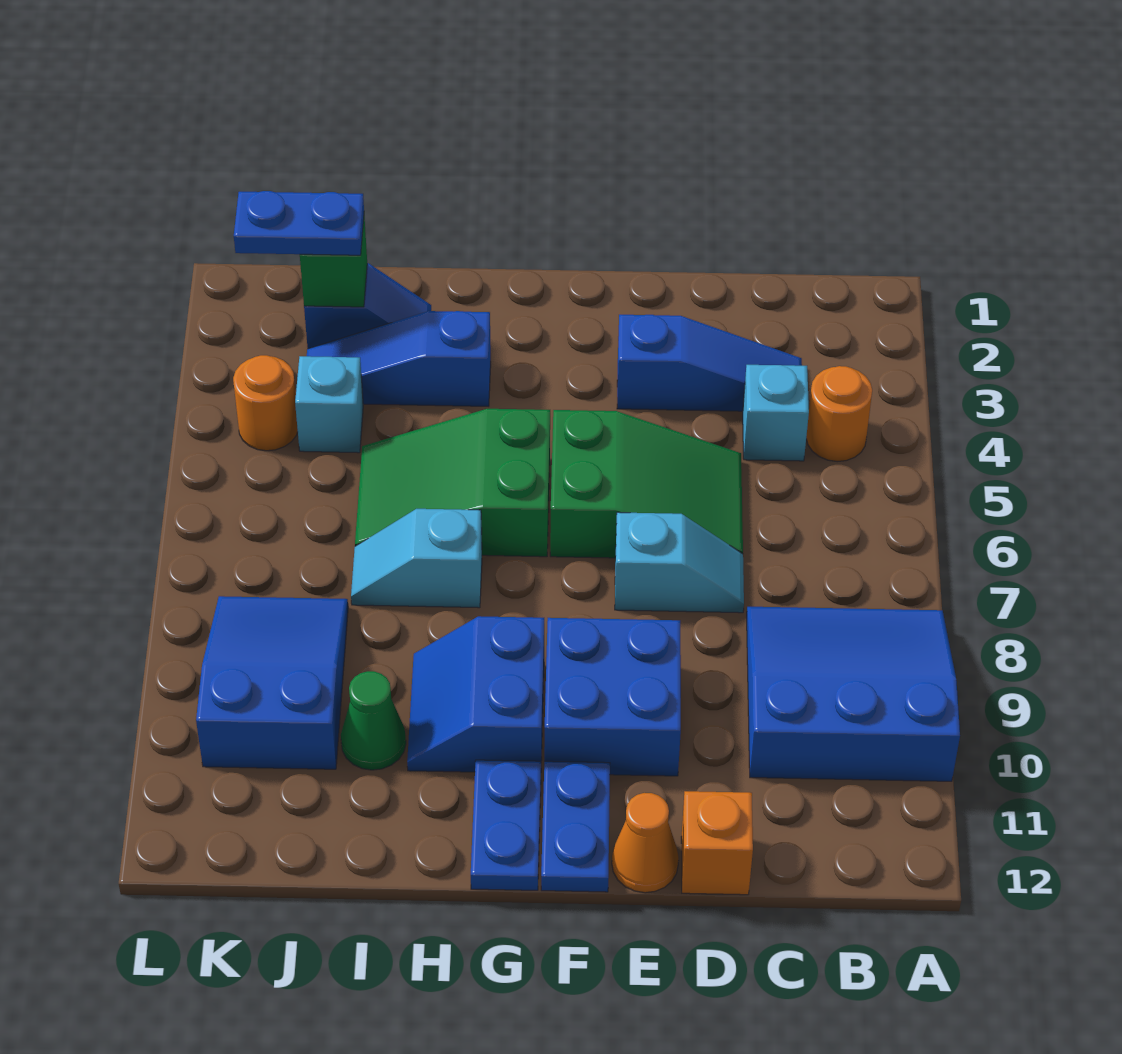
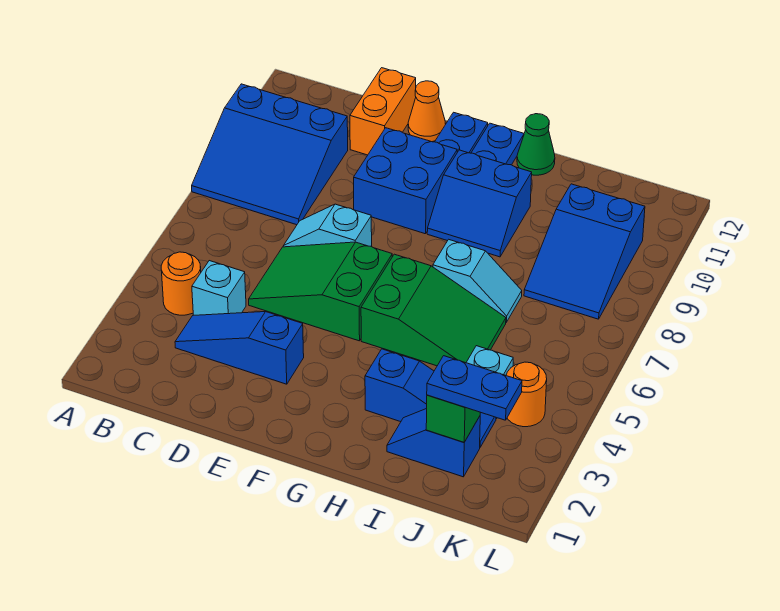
orange brick D12 level 1 -> orange brick D11:D12 level 1
blue slope G9:H10 level 1 top G -> blue slope G9:H10 level 1 top 10
green cone I10 level 1 -> green cone H12 level 1

